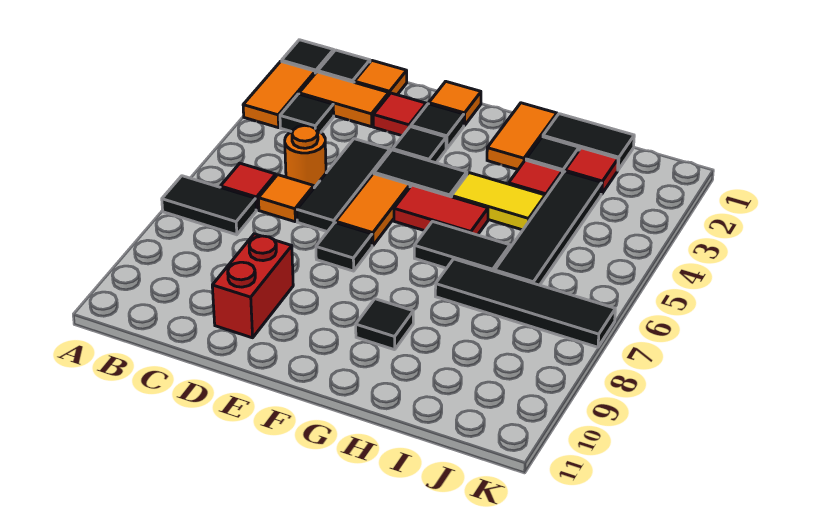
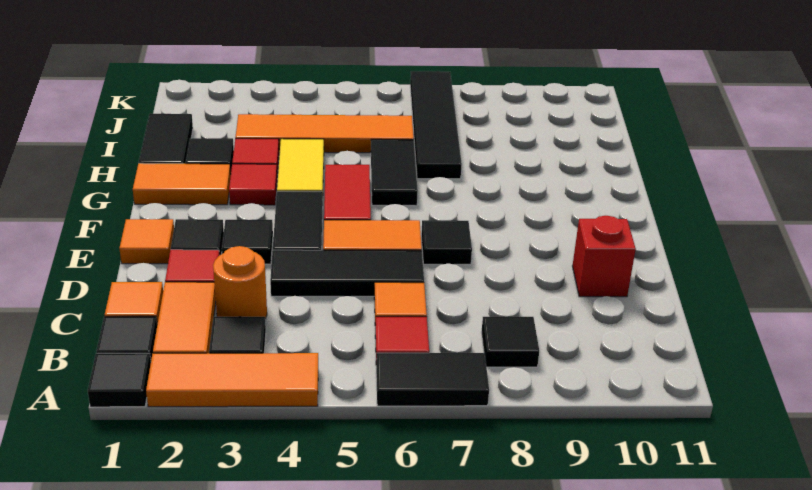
orange tile A2:A3 level 1 -> orange tile A2:A4 level 1
black tile A7:B7 level 1 -> black tile A6:A7 level 1
orange round brick C5 level 1 -> orange round brick C3 level 1
red brick D9:D10 level 1 -> red brick D10 level 1
black tile G9 level 1 -> black tile B8 level 1
red tile I2 level 1 -> red tile G3 level 1
black tile I3:I6 level 1 -> orange tile I3:I6 level 1

